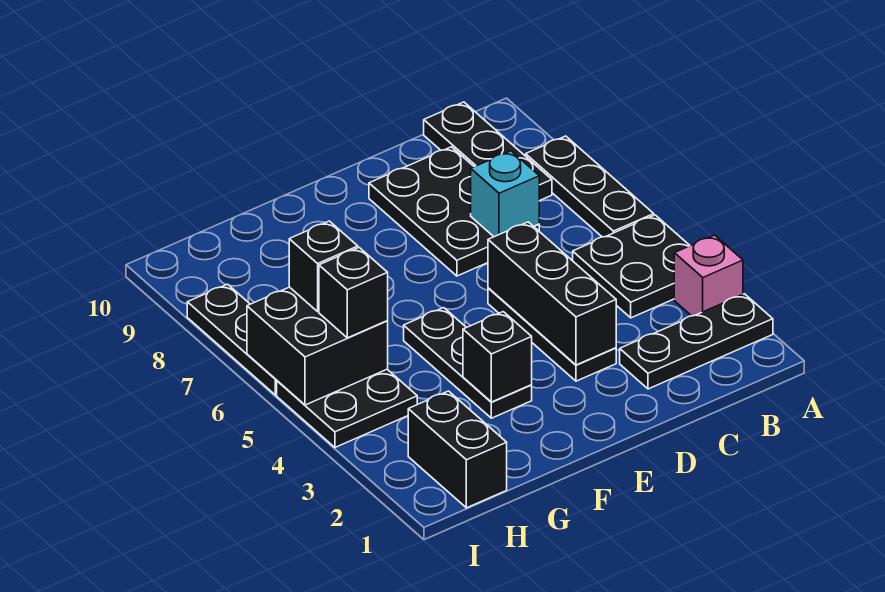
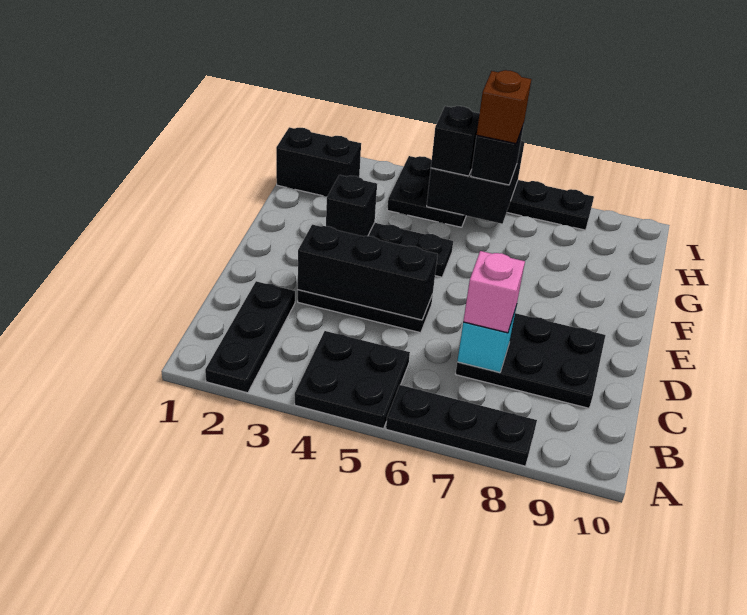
pink brick A3 level 1 -> pink brick C7 level 3
black plate B8:B10 level 1 -> none
none -> brown brick H6 level 4

